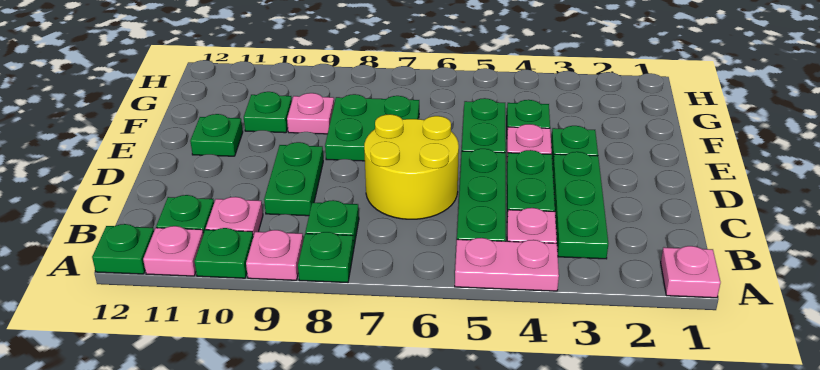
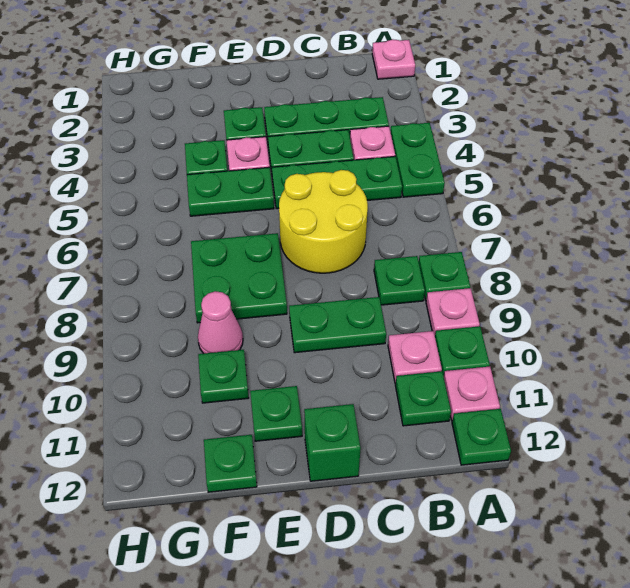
pink plate A4:A5 level 1 -> green plate A4:A5 level 1
none -> green brick D12 level 1
pink plate F9 level 1 -> pink cone F9 level 1
none -> green plate F12 level 1

